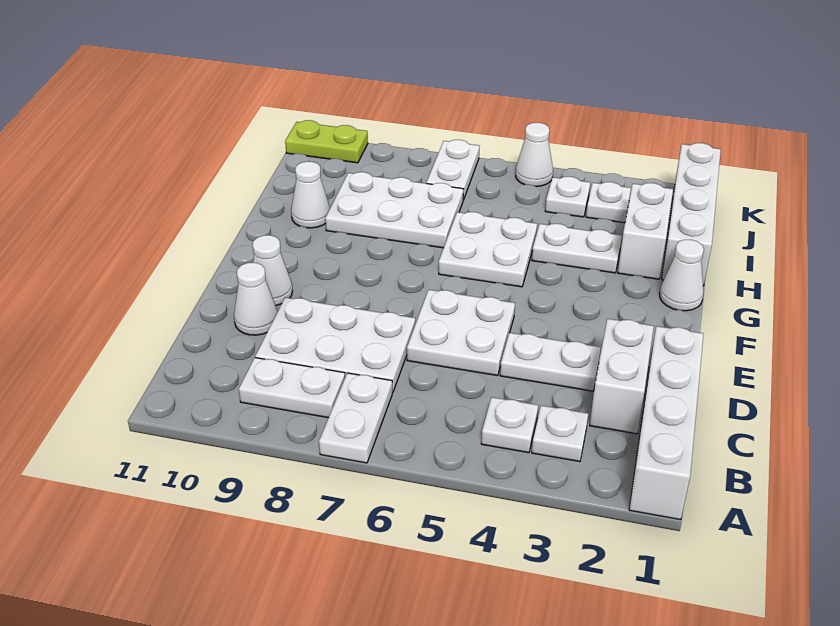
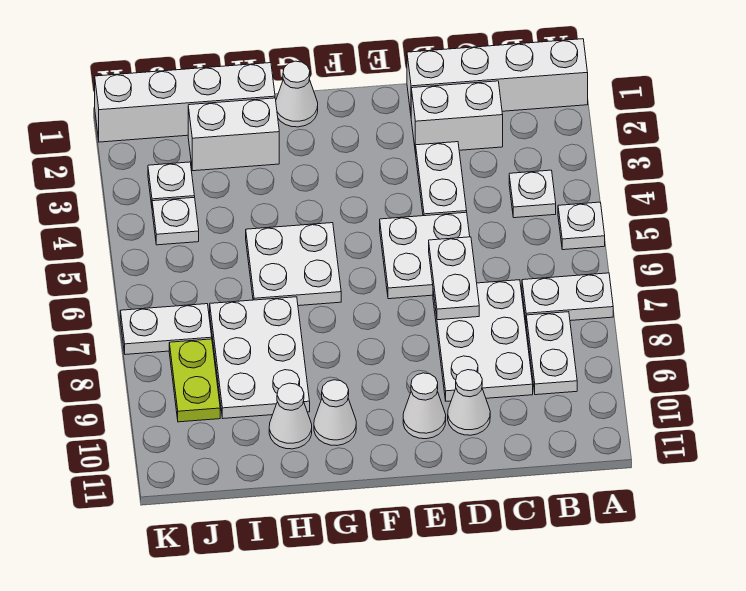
white plate B3 level 1 -> white plate A5 level 1
white plate H3:H4 level 1 -> white plate D6:D7 level 2
white cone K5 level 1 -> white cone G10 level 1
lime plate K10:K11 level 1 -> lime plate J8:J9 level 1

